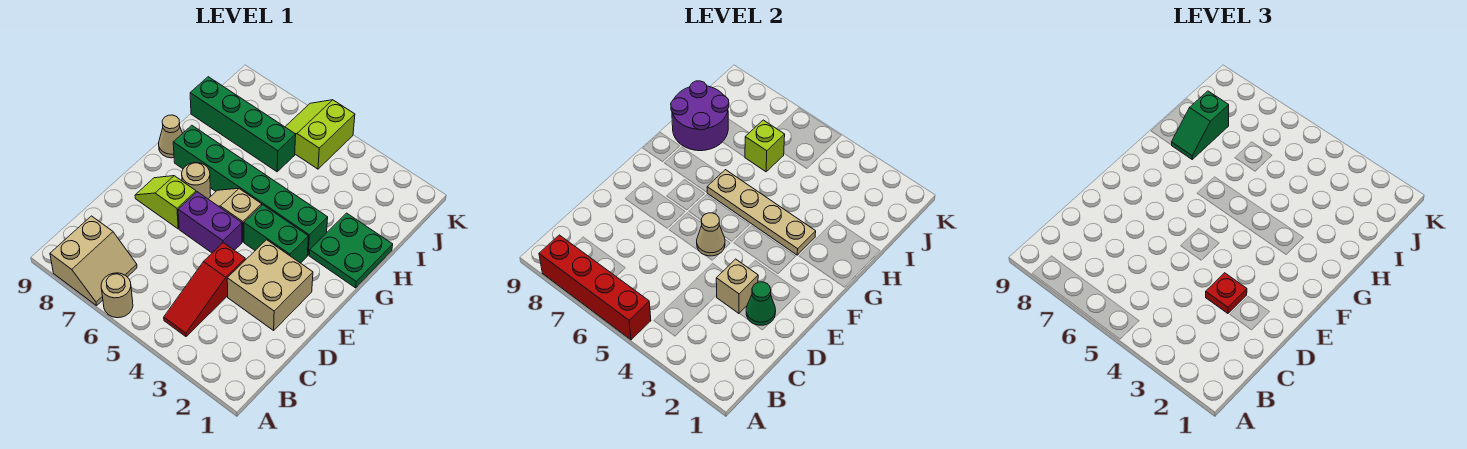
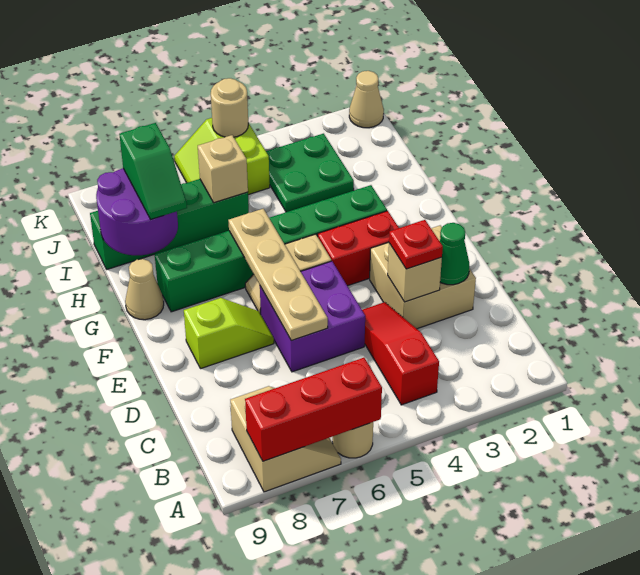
red brick A5:A8 level 2 -> red brick A6:A8 level 2
red slope B4:D4 level 1 top D -> red slope B4:D4 level 1 top B
purple brick E5:E6 level 1 -> purple brick D5:E6 level 1
tan cone E5 level 2 -> tan cone K1 level 1
lime slope E7:E8 level 1 top 7 -> lime slope E7:E8 level 1 top 8
green brick F3:F4 level 1 -> red brick F3:F4 level 1
tan round brick F7 level 1 -> tan round brick K5 level 2
green plate G1:H2 level 1 -> green plate I3:J4 level 1
tan plate G3:G6 level 2 -> tan plate D6:G6 level 2
lime brick I6 level 2 -> tan brick I6 level 2

